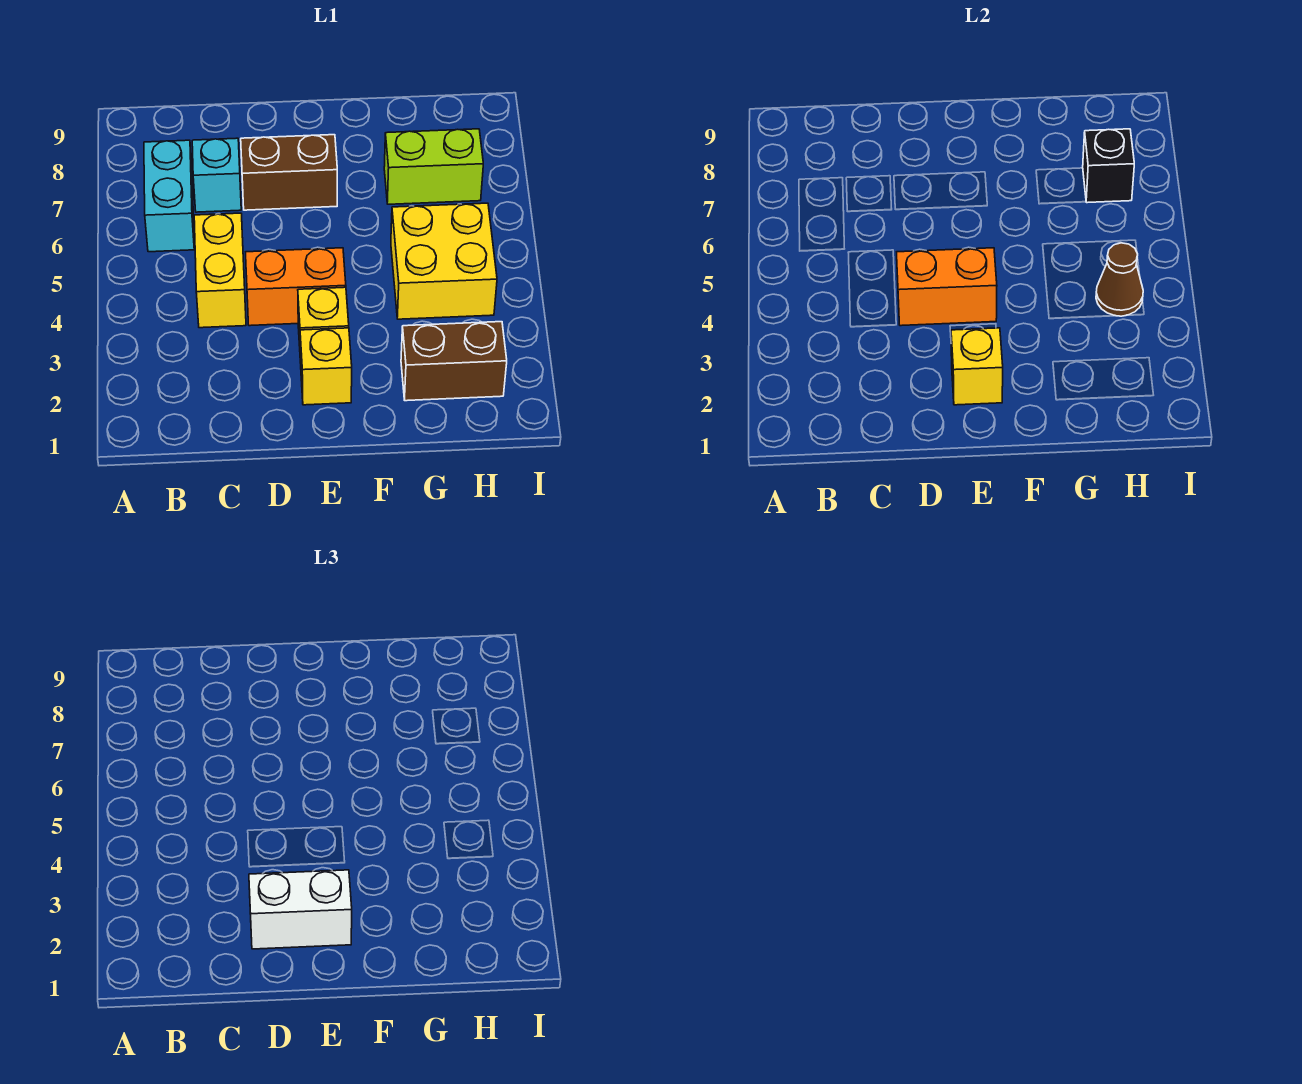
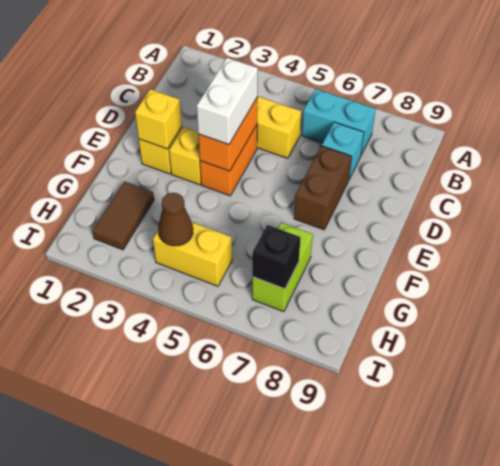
white brick D2:E2 level 3 -> white brick D4:E4 level 3
brown brick G2:H2 level 1 -> brown tile G2:H2 level 1
yellow brick G4:H5 level 1 -> yellow brick H4:H5 level 1

